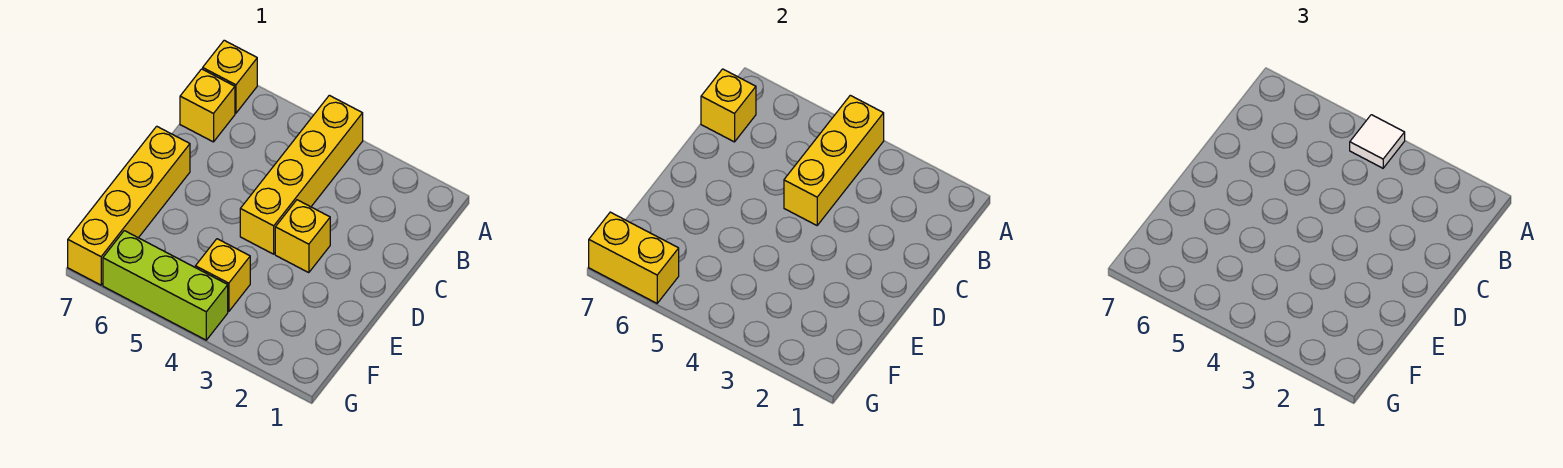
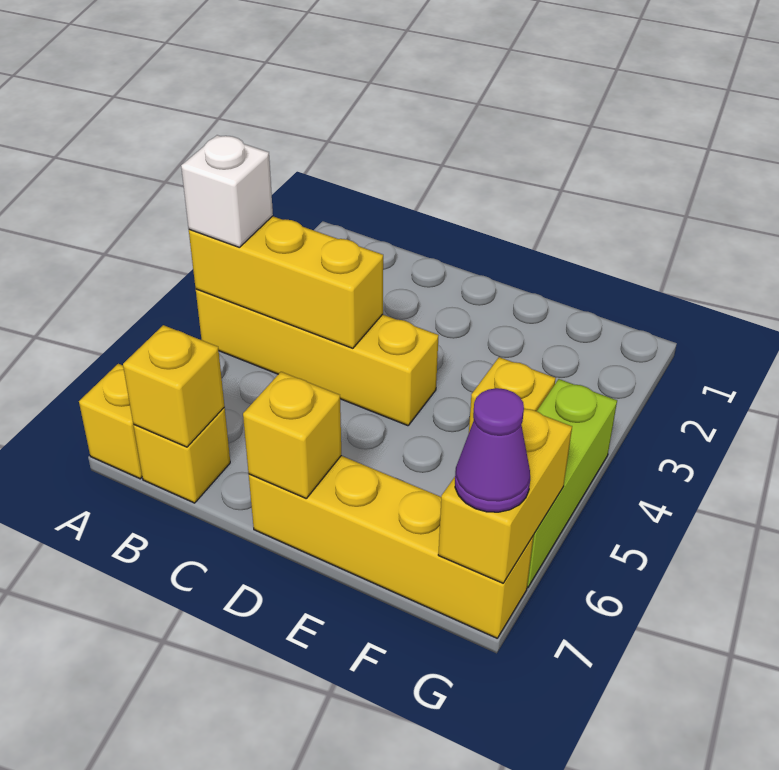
white tile A4 level 3 -> white brick A4 level 3
yellow brick D3 level 1 -> yellow brick D7 level 2
none -> purple cone G7 level 3

